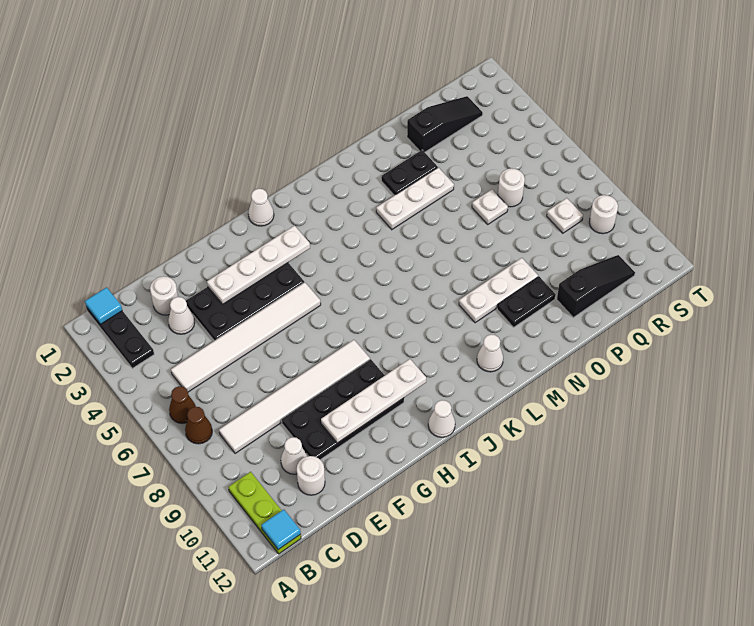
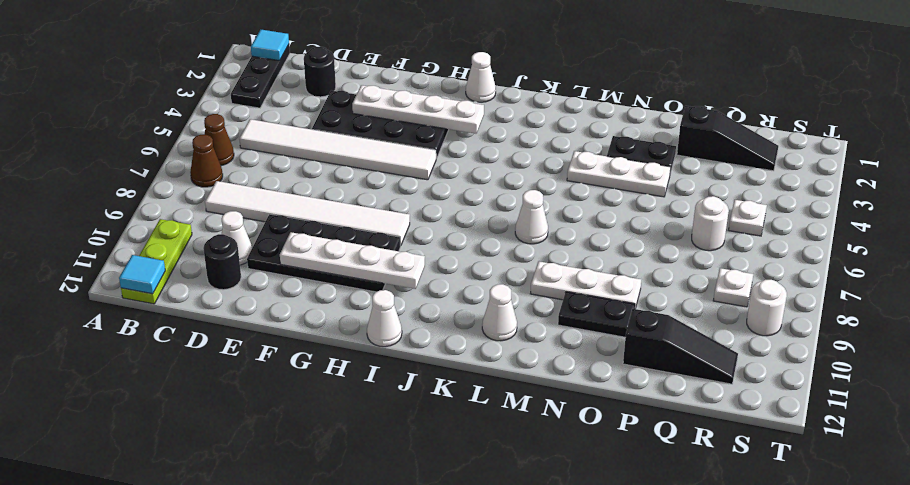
white round brick D2 level 1 -> black round brick D2 level 1
white cone D3 level 1 -> white cone L7 level 1
white round brick D11 level 1 -> black round brick D11 level 1
white plate P6 level 1 -> white plate R5 level 1

